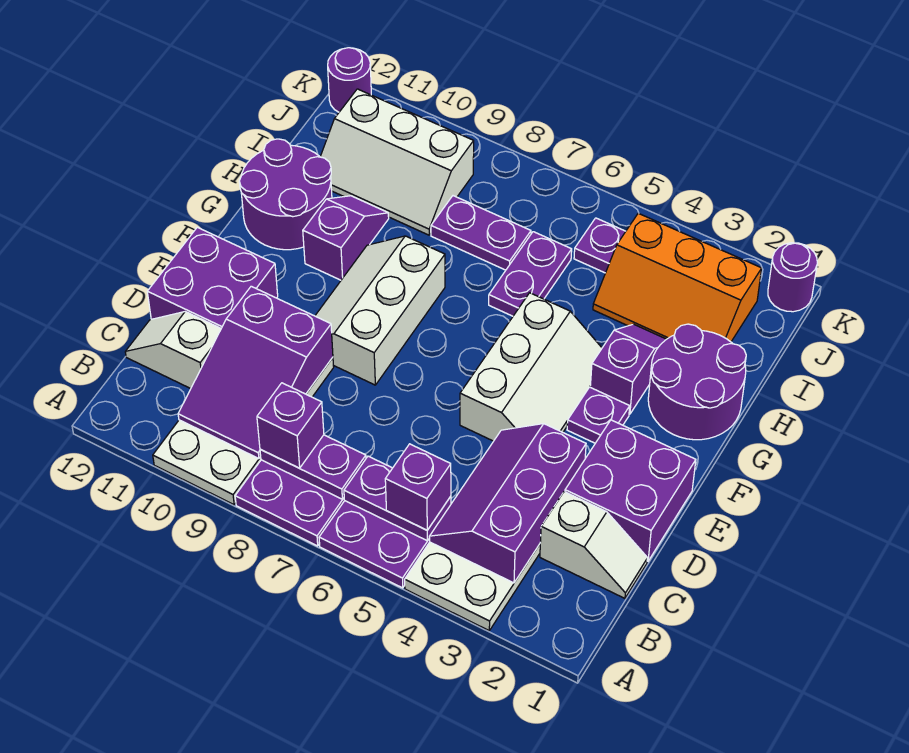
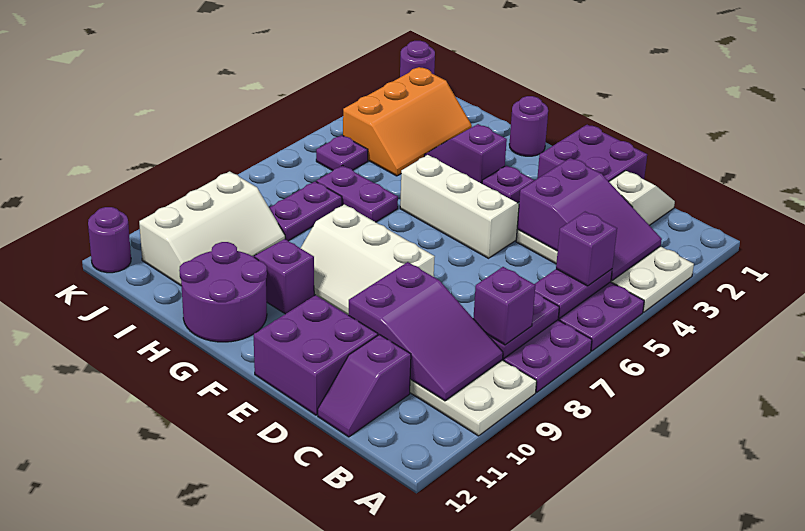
purple slope B3:D4 level 2 top 3 -> purple slope B3:D4 level 2 top D
white slope C11:C12 level 1 top 11 -> purple slope C11:C12 level 1 top 11
purple round brick G1:H2 level 1 -> purple round brick G1 level 1

